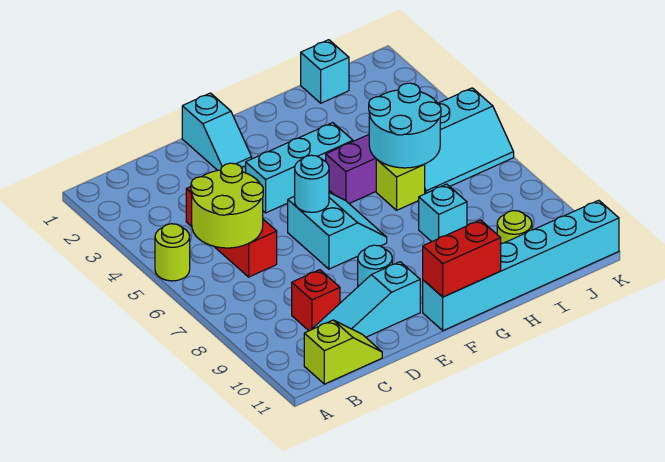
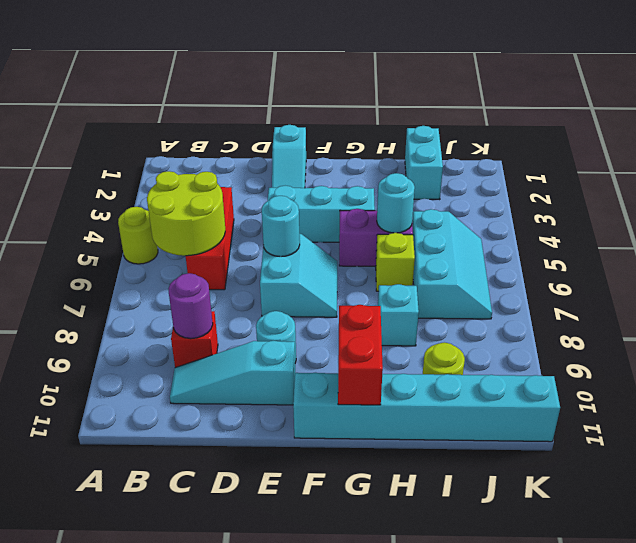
lime slope B11:C11 level 1 top B -> none
none -> purple round brick C9 level 2
red brick F11:G11 level 2 -> red brick G10:G11 level 2
cyan round brick H5:I6 level 2 -> cyan round brick H5 level 2
cyan brick I1 level 1 -> cyan brick I1:I2 level 1
cyan slope I5:K6 level 1 top 5 -> cyan slope I5:J7 level 1 top I

